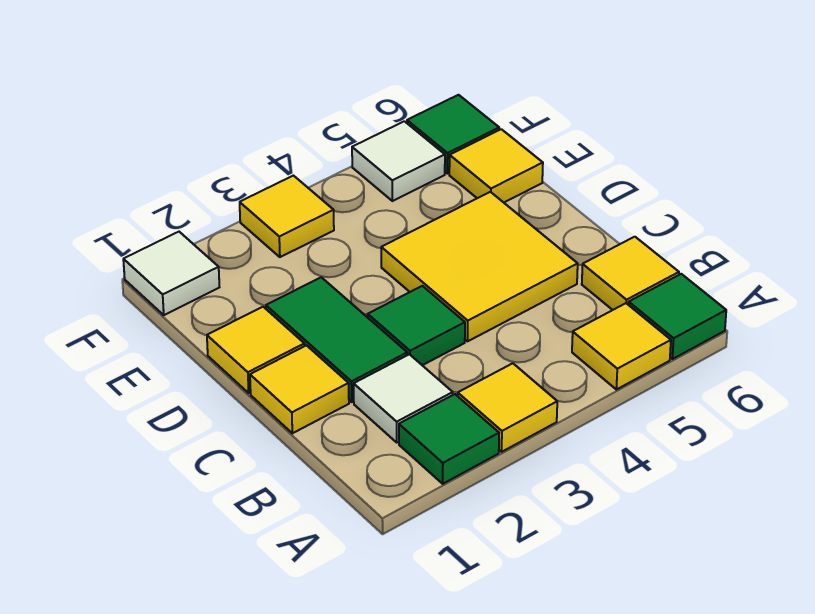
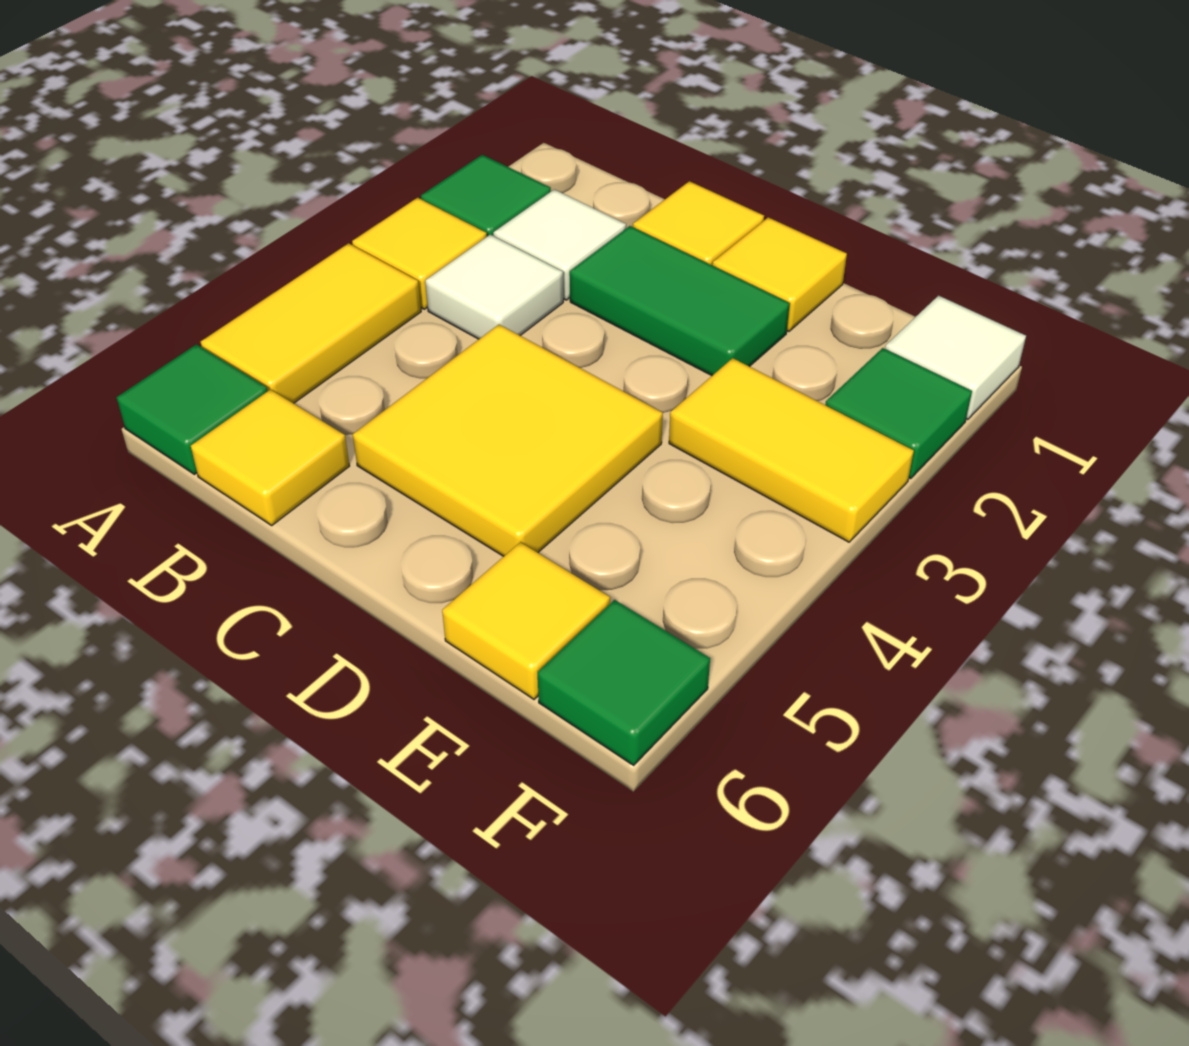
yellow tile A5 level 1 -> yellow tile A4:A5 level 1
green tile C3 level 1 -> green tile F2 level 1
yellow tile F3 level 1 -> yellow tile E3:F3 level 1
white tile F5 level 1 -> white tile B3 level 1

